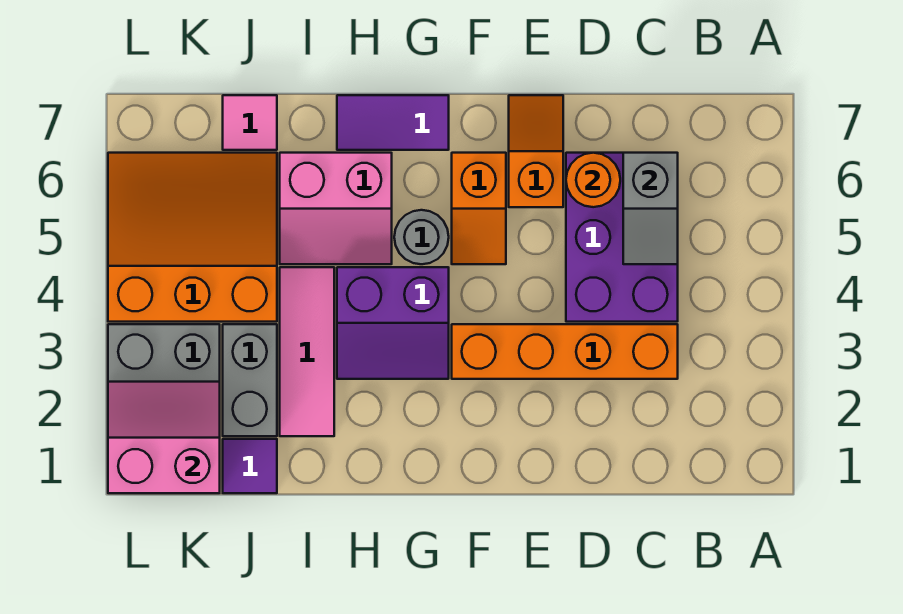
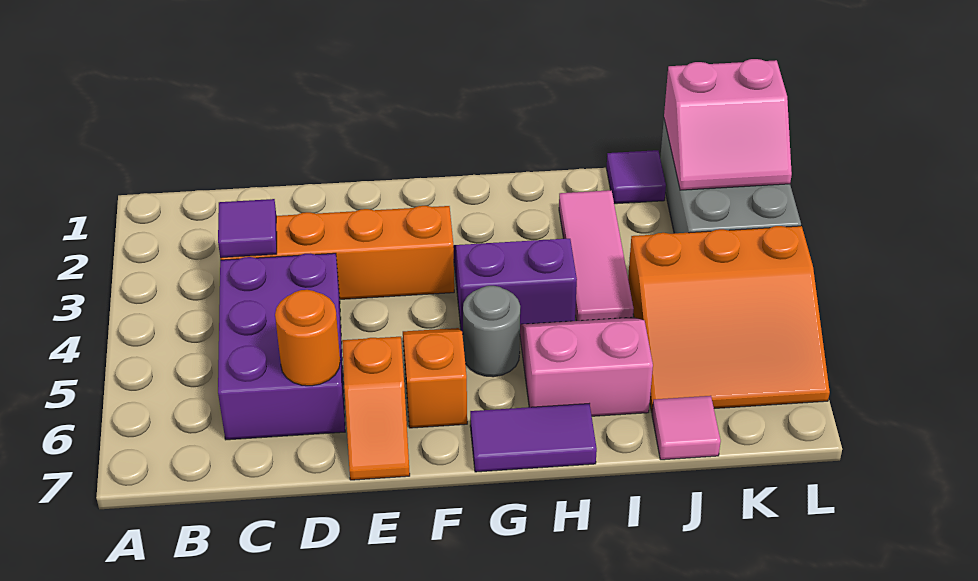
none -> purple tile C3 level 2
grey slope C5:C6 level 2 top 6 -> none
grey brick J2:J3 level 1 -> none

